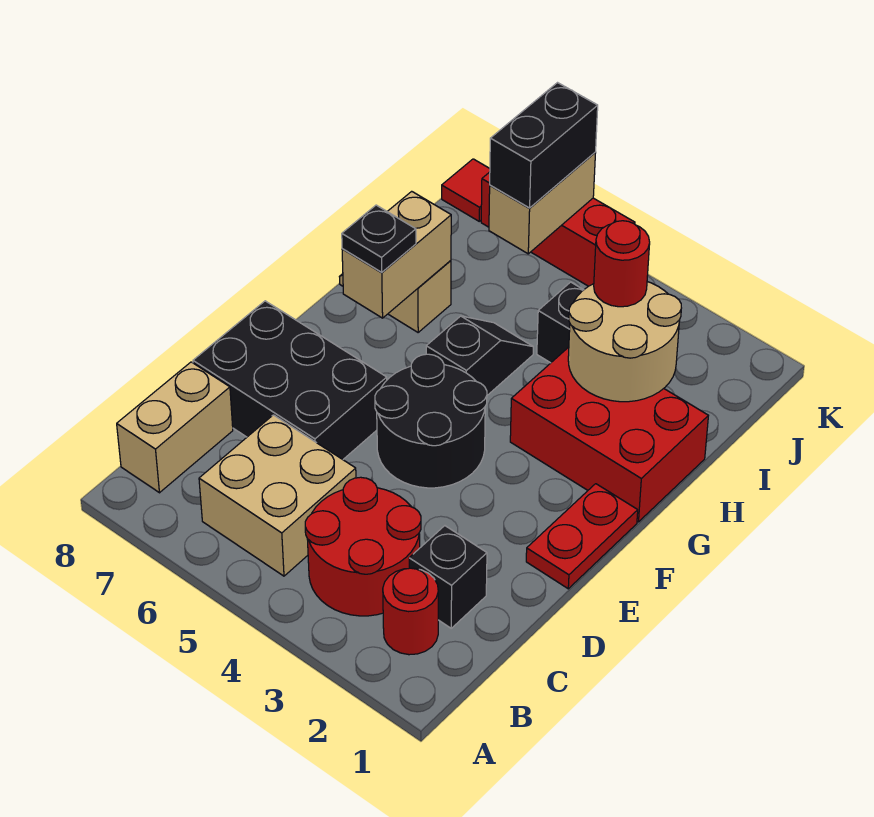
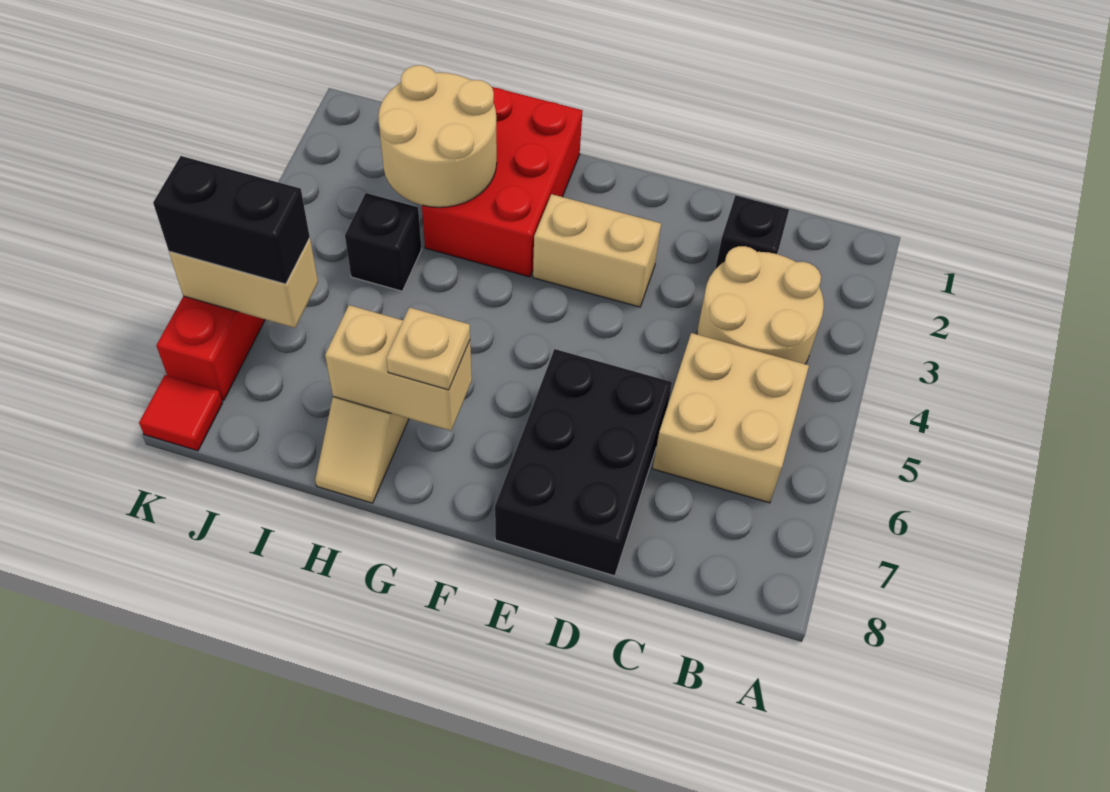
red round brick B2 level 1 -> none
red round brick B3:C4 level 1 -> tan round brick B3:C4 level 1
tan brick B8:C8 level 1 -> tan brick E3:F3 level 1
red plate E1:F1 level 1 -> none
black round brick E4:F5 level 1 -> none
black slope G5:H5 level 1 top G -> none
black plate G7 level 3 -> tan plate G7 level 3
red round brick I3 level 3 -> none

